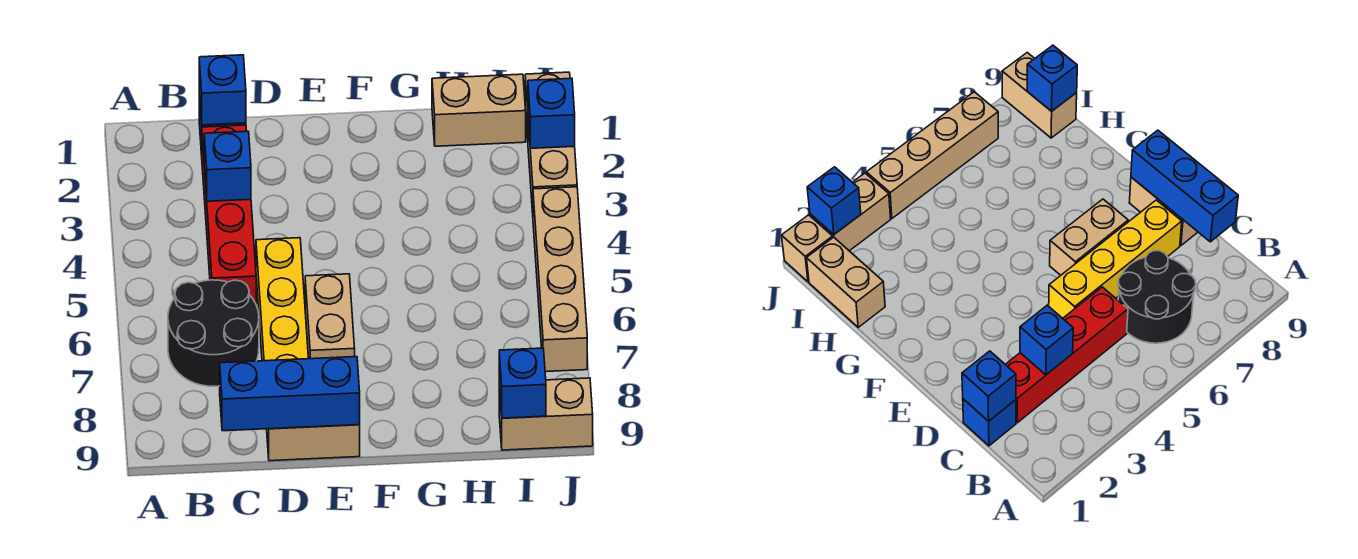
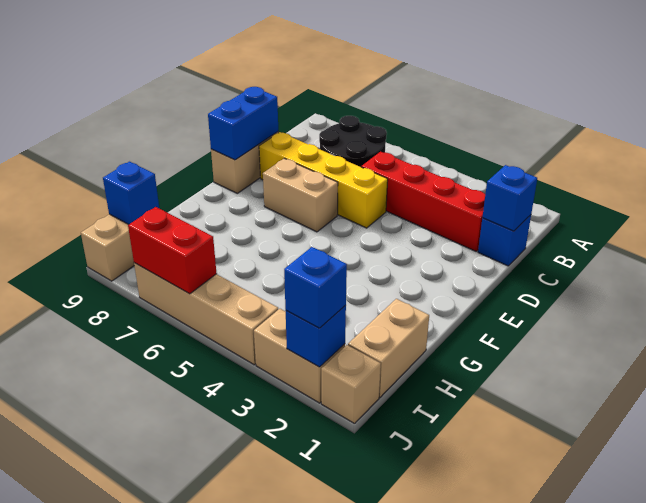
blue brick C3 level 2 -> blue brick J2 level 3
blue brick C9:E9 level 2 -> blue brick D9:E9 level 2
none -> red brick J6:J7 level 2

